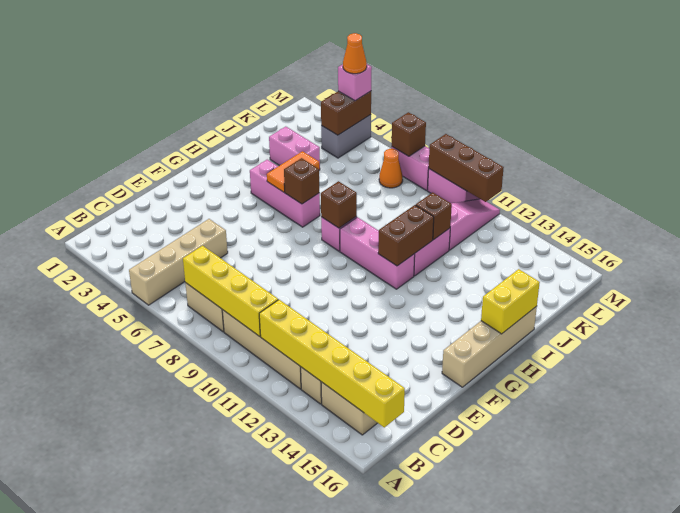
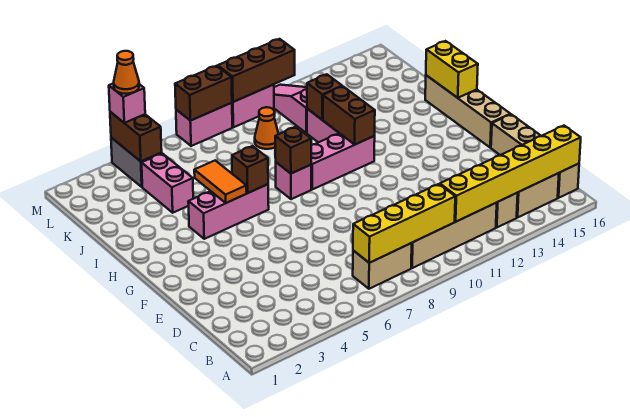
tan brick A5:D5 level 1 -> tan brick B16:E16 level 1
pink brick J3:J4 level 1 -> pink brick J4:K4 level 1
orange cone L7 level 1 -> orange cone K9 level 1
brown brick M7 level 2 -> brown brick M7:M8 level 2

